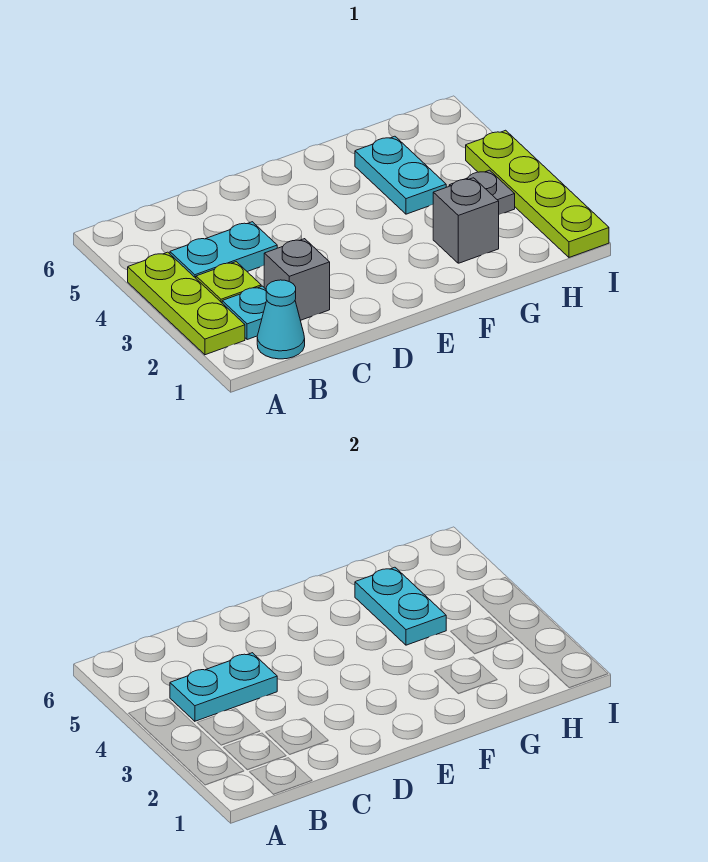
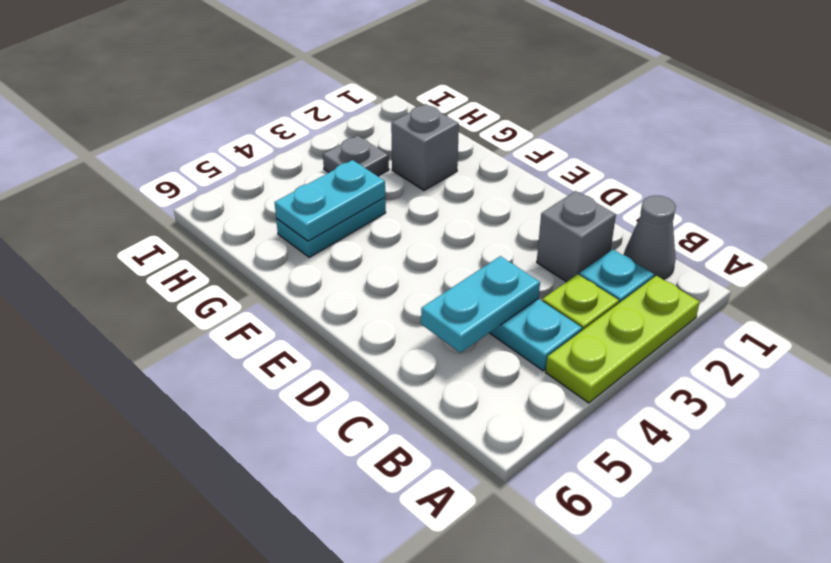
cyan cone B1 level 1 -> grey cone B1 level 1
cyan plate B4:C4 level 2 -> cyan plate C4:C5 level 2
lime plate I1:I4 level 1 -> none

